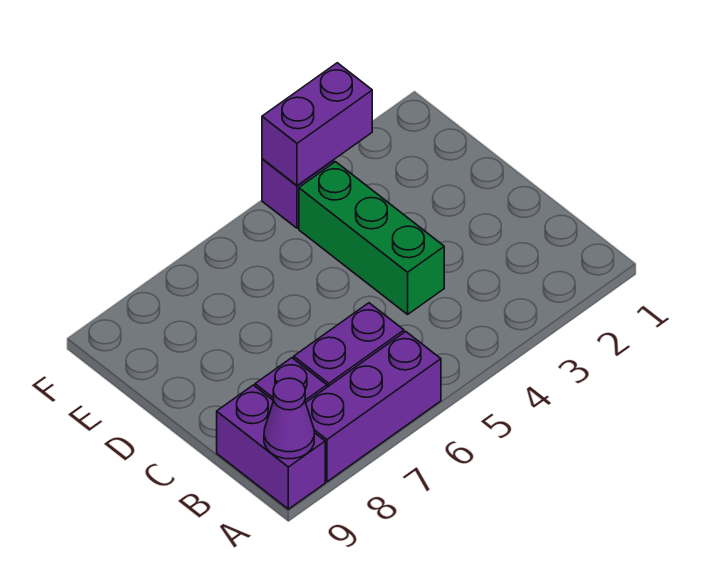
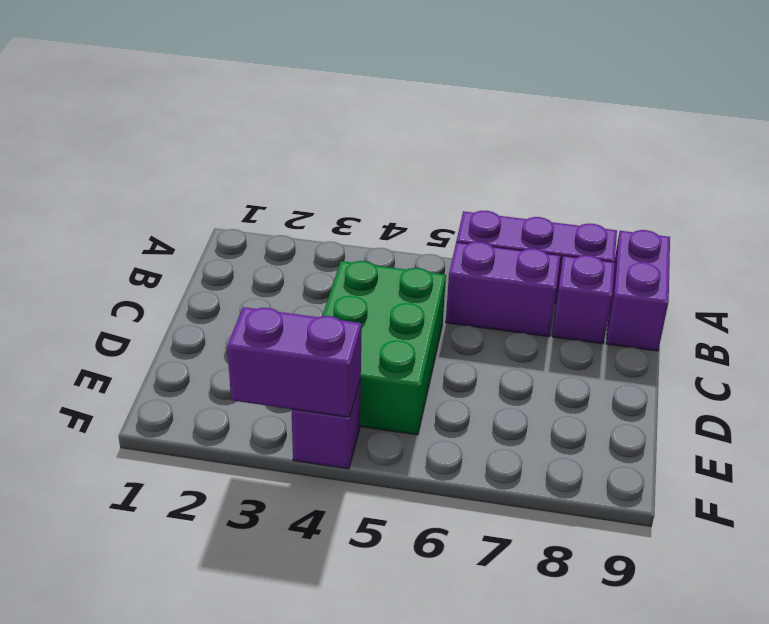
purple cone A9 level 2 -> none
green brick C4:E4 level 1 -> green brick C4:E5 level 1

